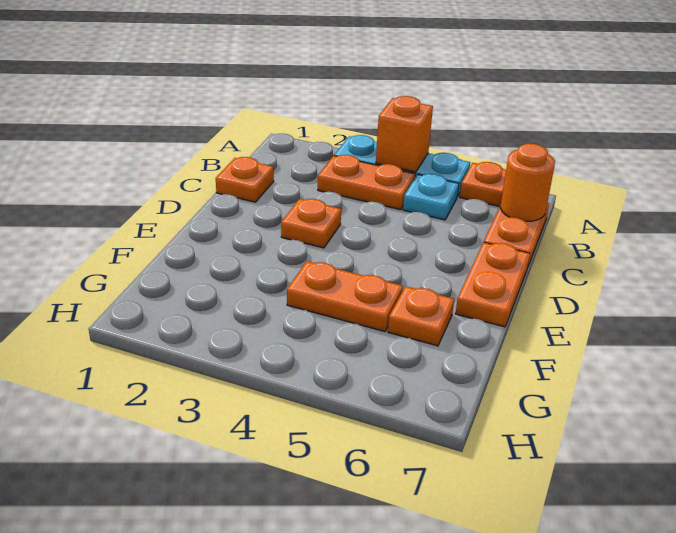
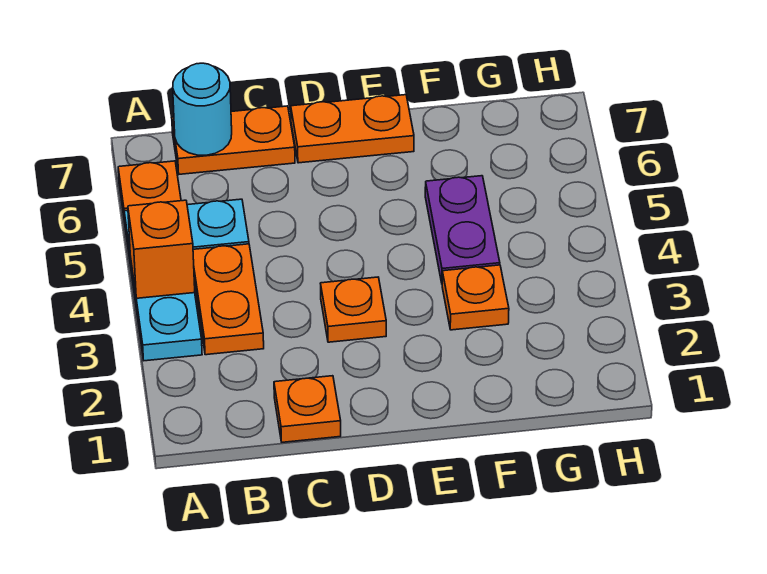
orange round brick B7 level 2 -> cyan round brick B7 level 2
orange plate F4:F5 level 1 -> purple plate F4:F5 level 1
orange plate F6 level 1 -> orange plate F3 level 1

